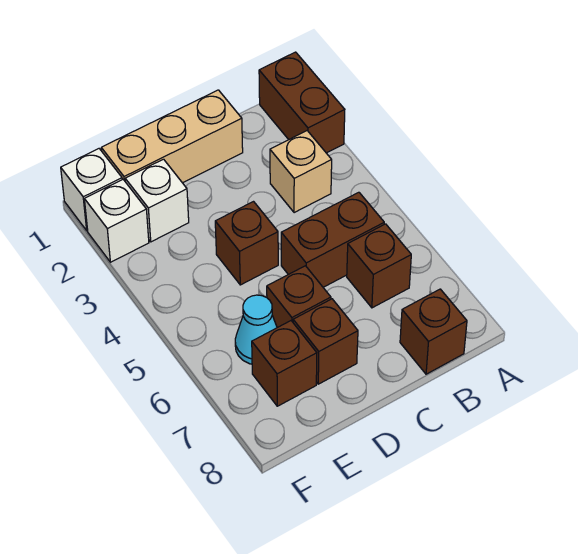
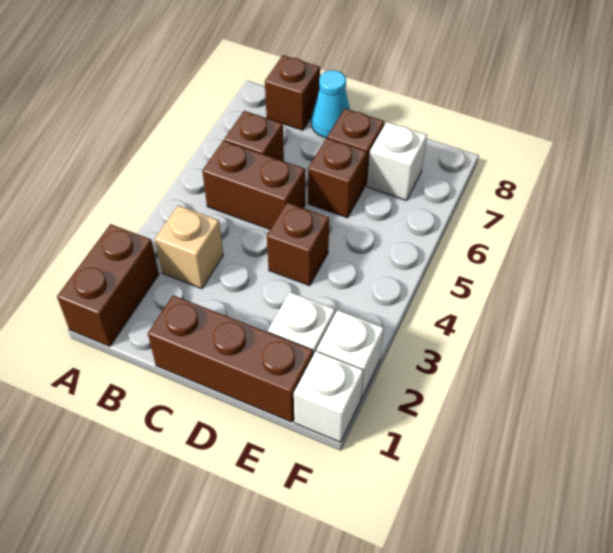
tan brick C1:E1 level 1 -> brown brick C1:E1 level 1
cyan cone E6 level 1 -> cyan cone C8 level 1
brown brick E7 level 1 -> white brick E7 level 1

